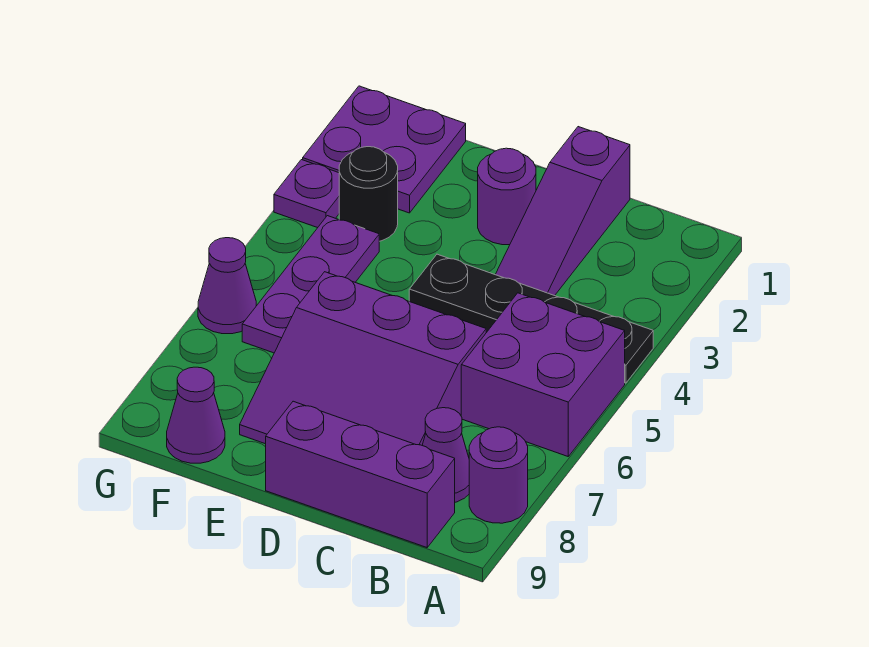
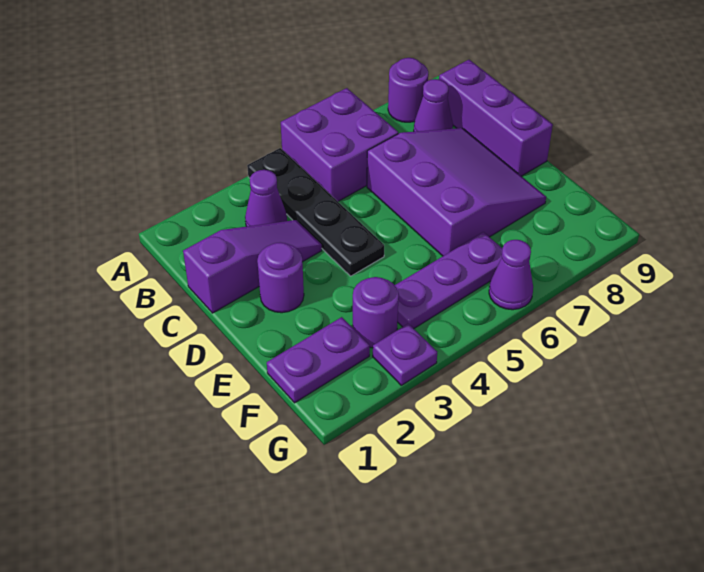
purple plate F1:G2 level 1 -> purple plate F1:F2 level 1
black round brick F3 level 1 -> purple round brick F3 level 1
purple cone F9 level 1 -> purple cone B3 level 1

